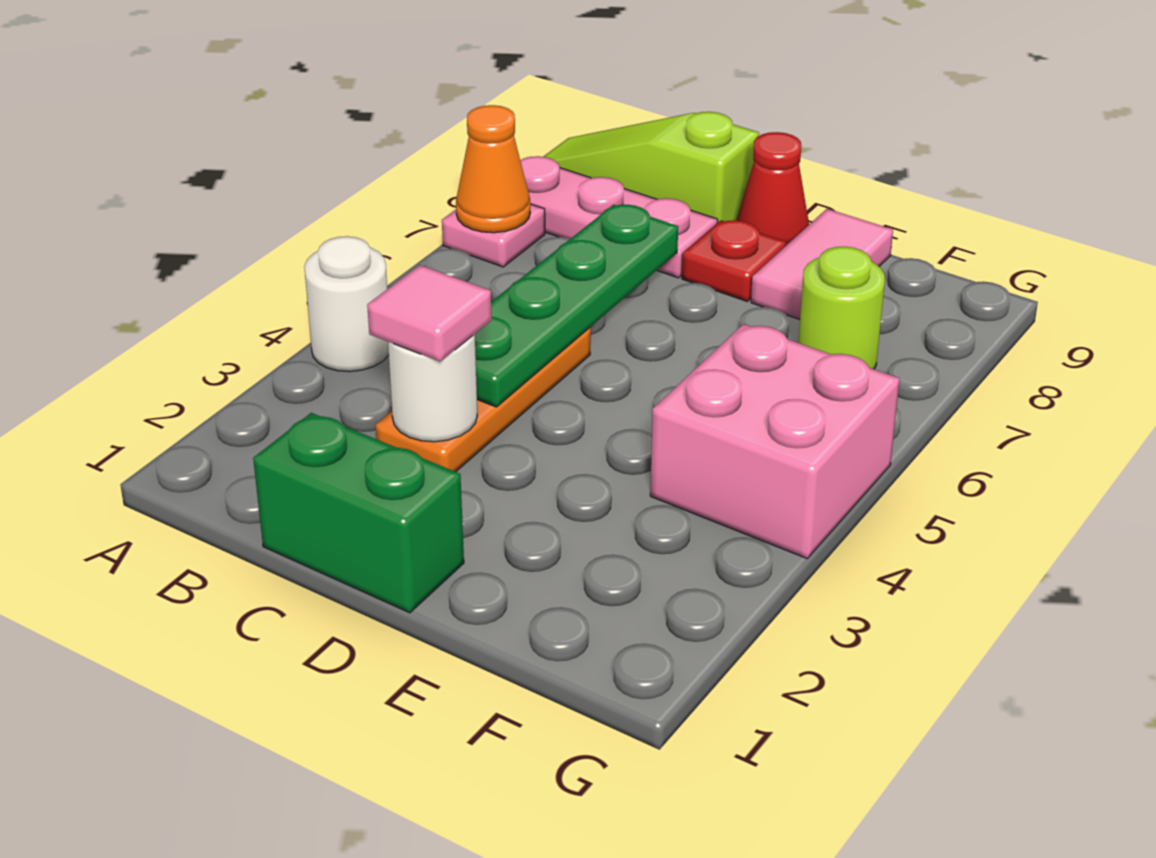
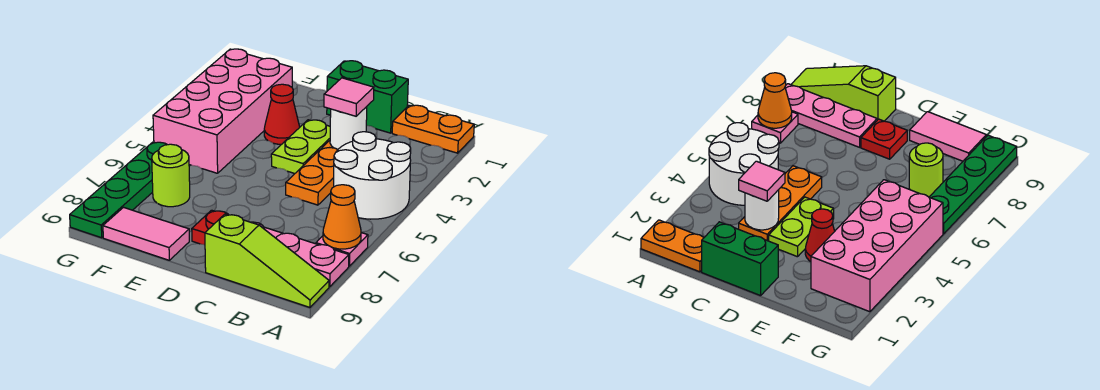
none -> orange plate A1:B1 level 1
white round brick A4 level 1 -> white round brick A4:B5 level 1
green plate C4:C7 level 2 -> green plate G6:G9 level 1
none -> lime plate D3:D4 level 1
red cone D9 level 1 -> red cone E3 level 1
pink tile E8:E9 level 1 -> pink tile E9:F9 level 1
pink brick F4:G5 level 1 -> pink brick F2:G5 level 1

